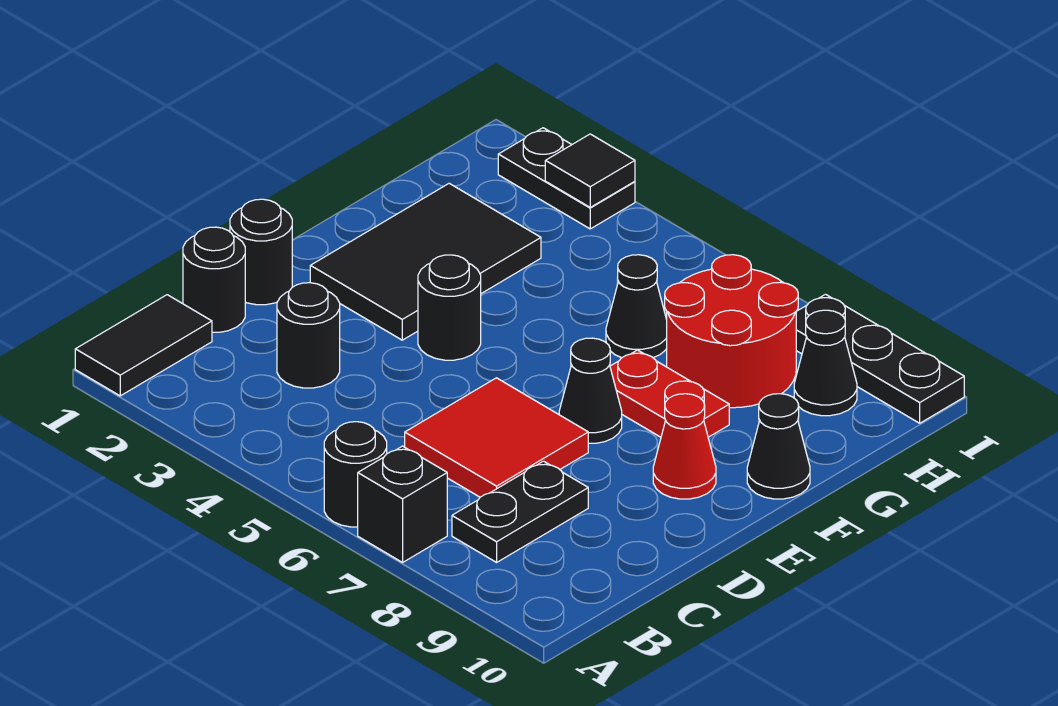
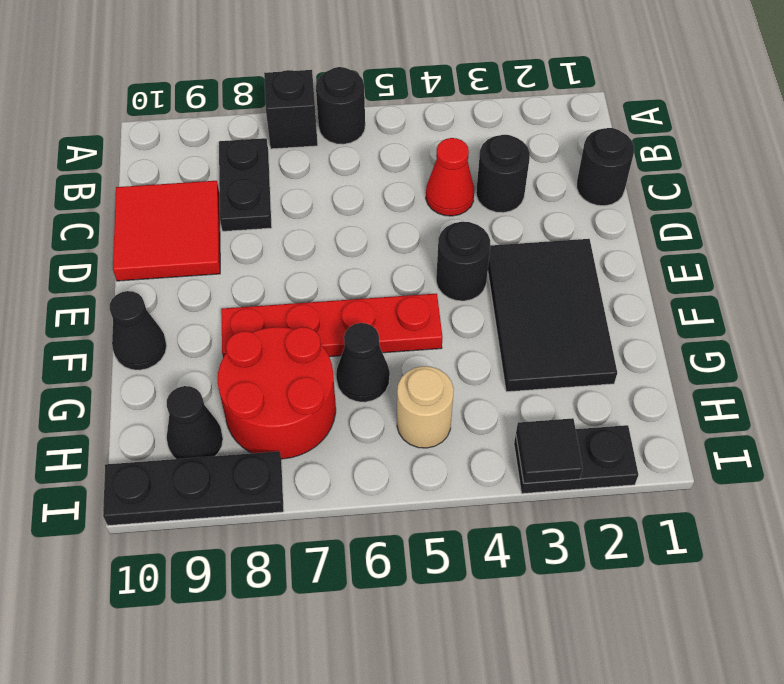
black tile A1:B1 level 1 -> none
red tile C6:D7 level 1 -> red tile C9:D10 level 1
black round brick D1 level 1 -> none
black cone E7 level 1 -> none
red cone E9 level 1 -> red cone C4 level 1
red plate F7:F8 level 1 -> red plate F5:F8 level 1
none -> tan round brick H5 level 1

